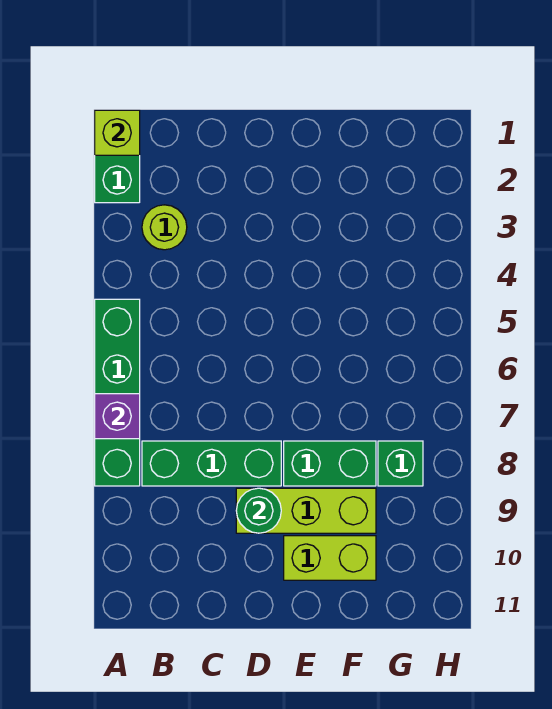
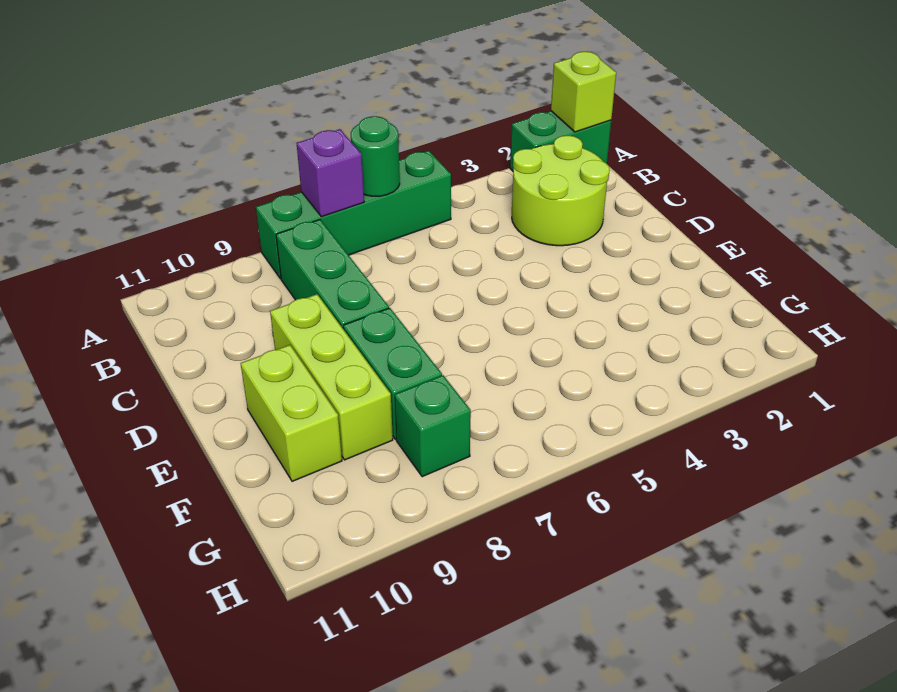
lime round brick B3 level 1 -> lime round brick B2:C3 level 1
green round brick D9 level 2 -> green round brick A6 level 2

